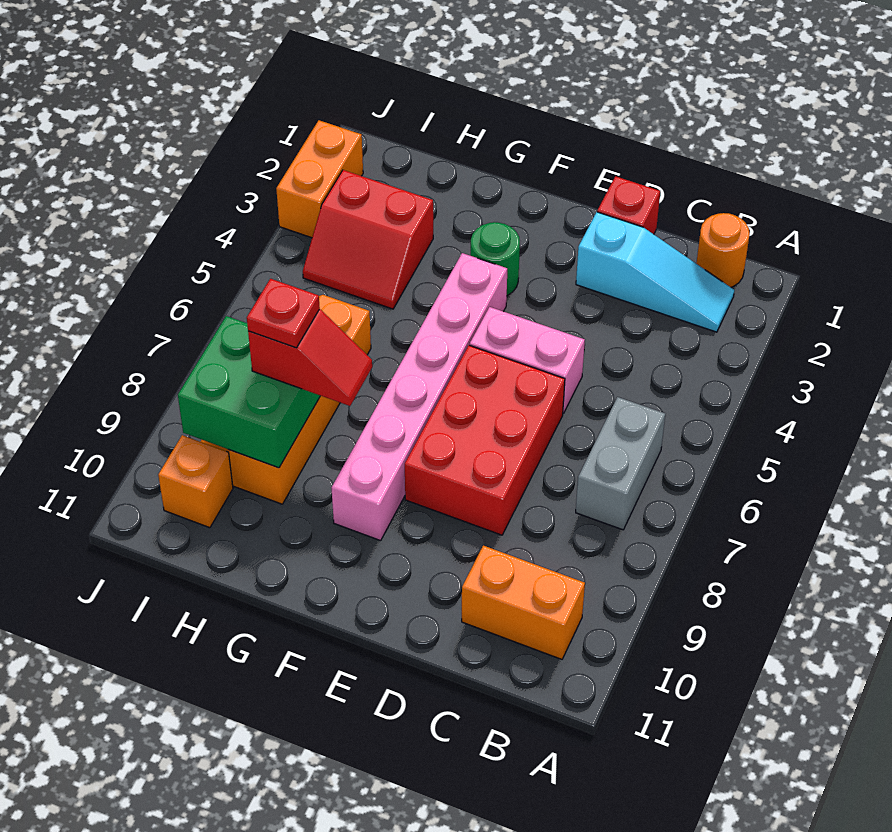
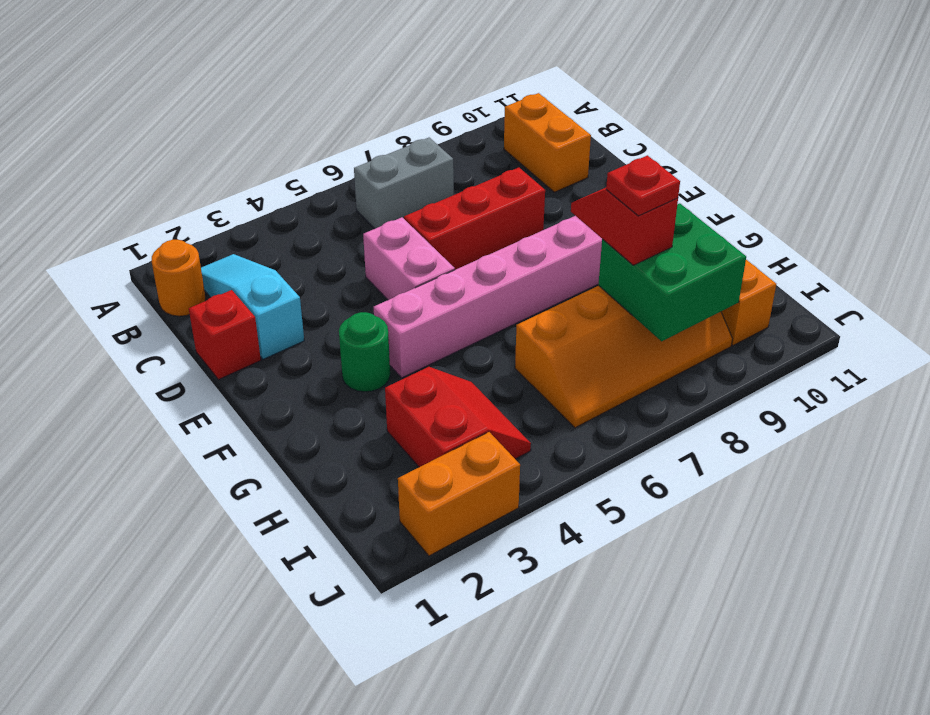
red brick D6:E8 level 1 -> red brick D6:D8 level 1

